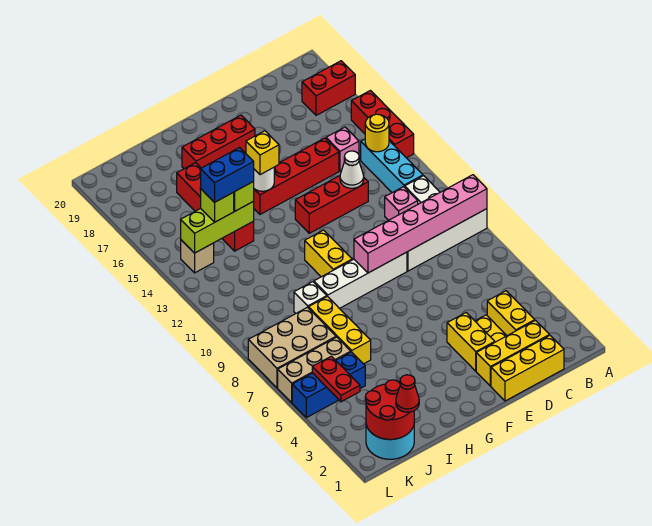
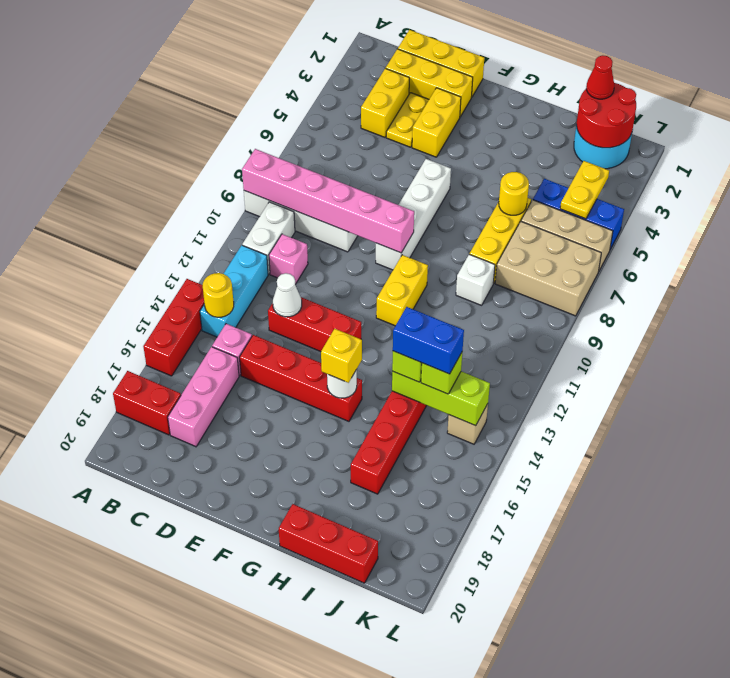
none -> pink brick C16:C18 level 1
white brick E9:H9 level 1 -> white brick F6:F9 level 1
red brick F18:H18 level 1 -> red brick H20:J20 level 1
none -> yellow round brick I6 level 2
red plate K4:K5 level 2 -> yellow plate K4:K5 level 2

